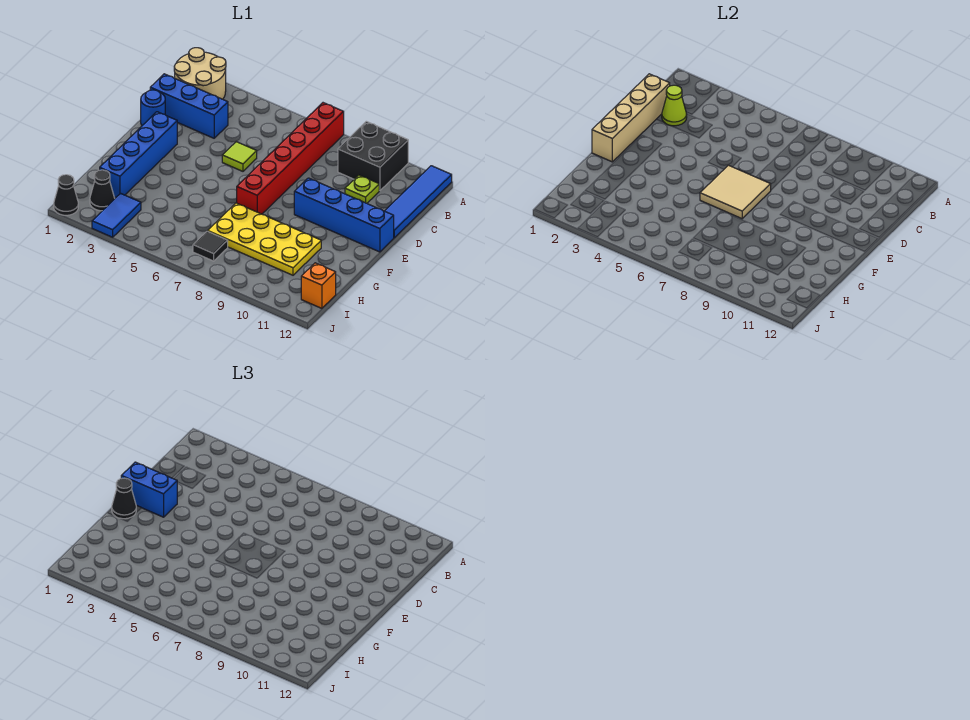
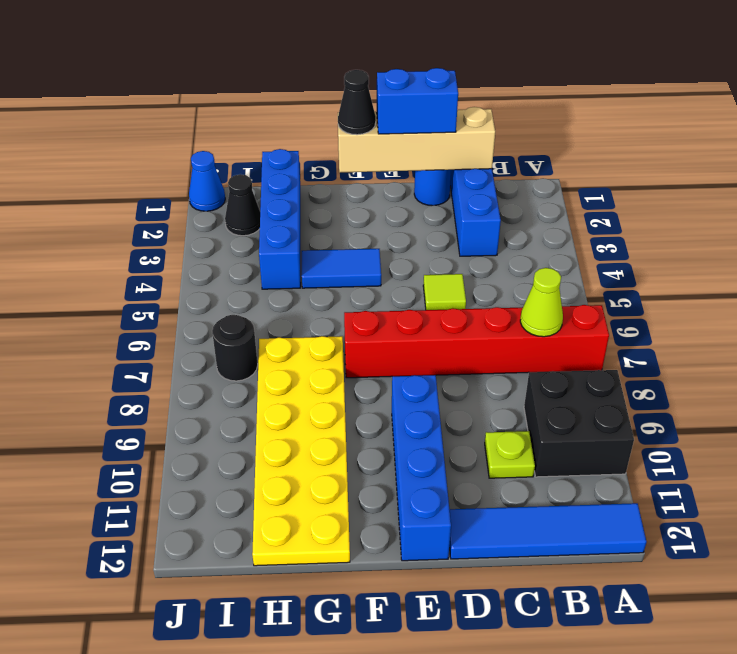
tan round brick A1:B2 level 1 -> none
lime cone C2 level 2 -> lime cone B7 level 2
blue brick E1:E2 level 3 -> blue brick D1:E1 level 3
blue brick E2:H2 level 1 -> blue brick H1:H4 level 1
tan tile E6:F7 level 2 -> none
yellow plate G7:H10 level 1 -> yellow plate G7:H12 level 1
blue tile I3:J3 level 1 -> blue tile F4:G4 level 1
black tile I7 level 1 -> black round brick I7 level 1
orange brick I12 level 1 -> none
black cone J1 level 1 -> blue cone J1 level 1

